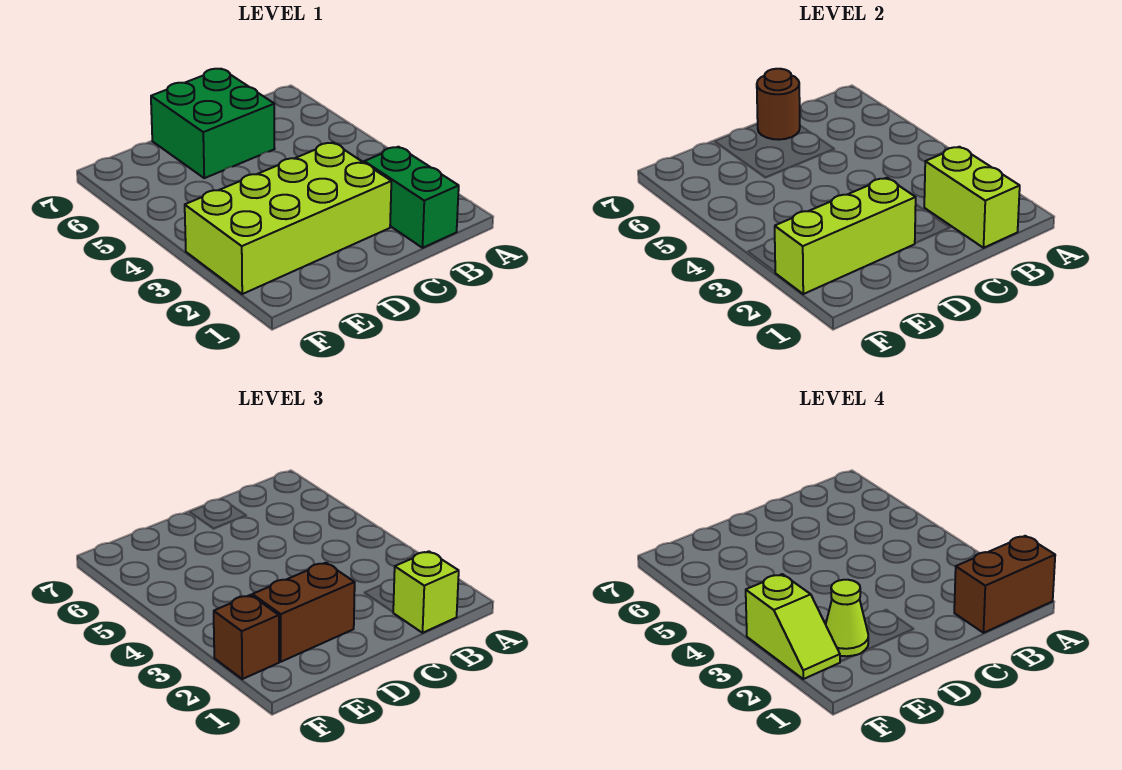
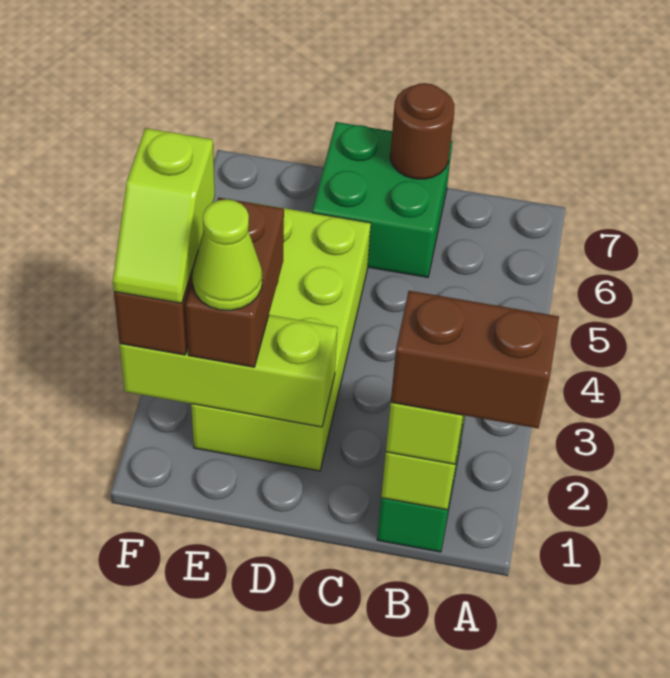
lime brick C2:F3 level 1 -> lime brick D2:E5 level 1
brown brick D2:E2 level 3 -> brown brick E2:E3 level 3

